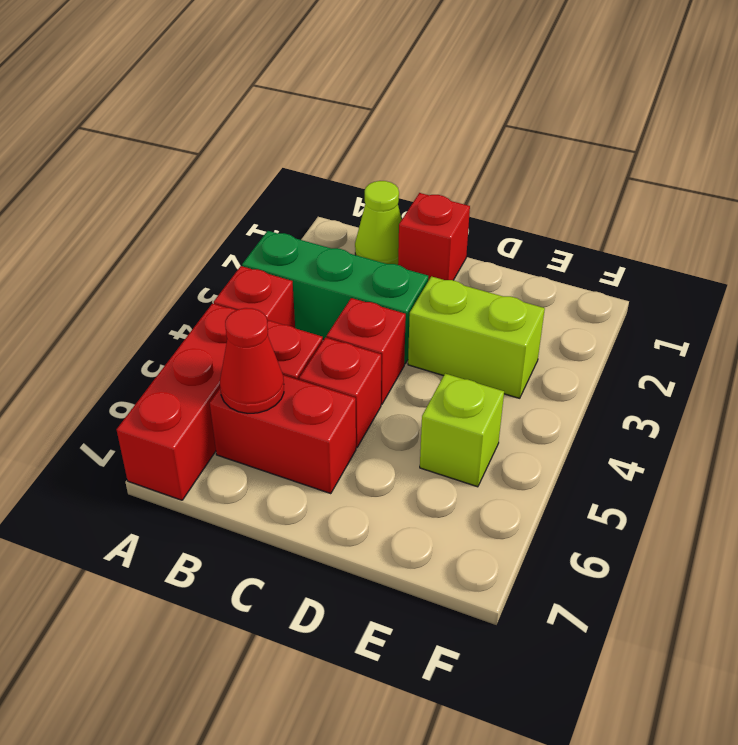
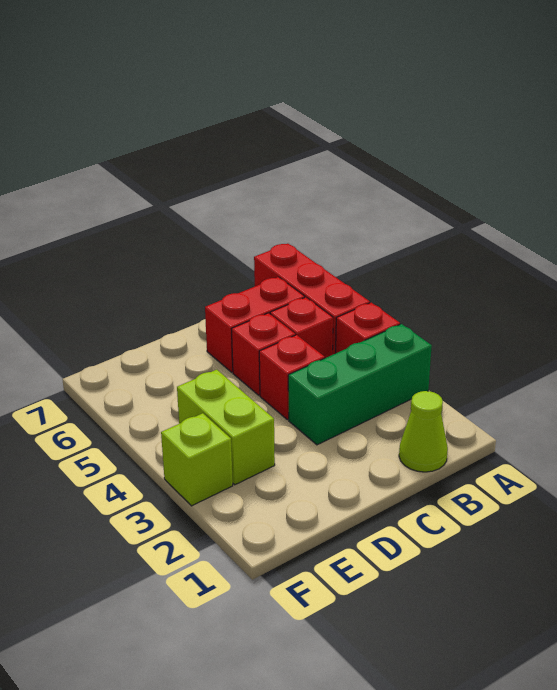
red cone B6 level 2 -> none
red brick C1 level 1 -> none
lime brick D3:E3 level 1 -> lime brick E3:E4 level 1
lime brick E5 level 1 -> lime brick F3 level 1

